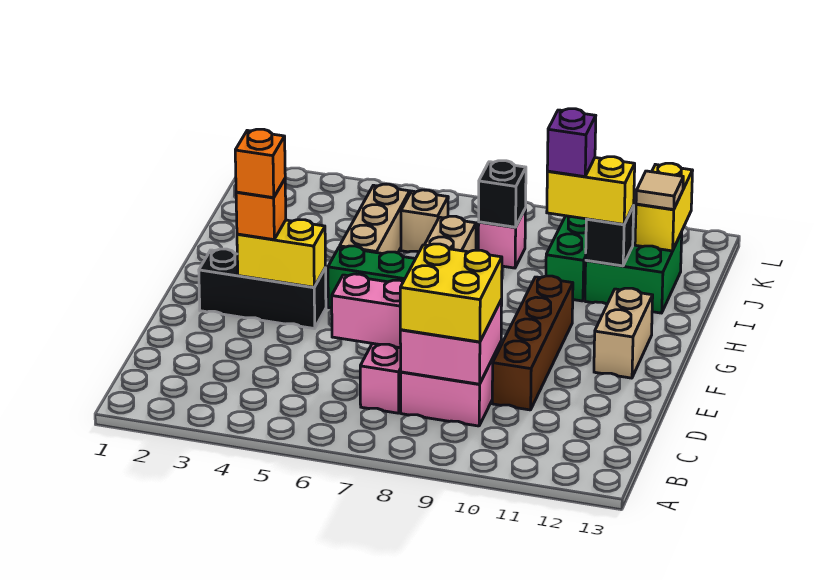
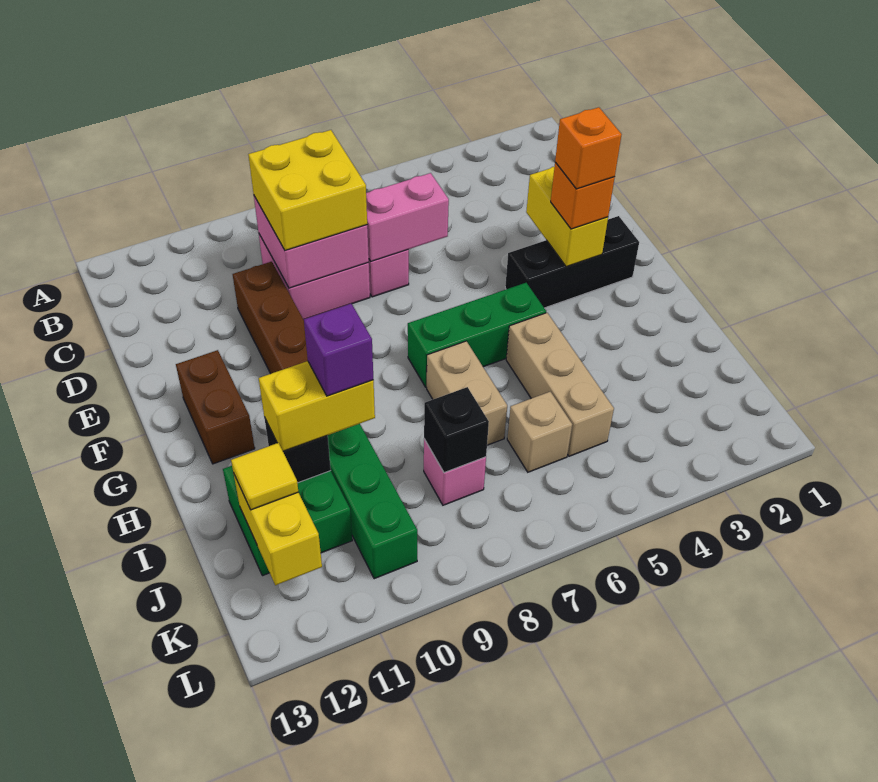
yellow brick F3:F4 level 2 -> yellow brick E3:F3 level 2
tan brick F12:G12 level 1 -> brown brick F12:G12 level 1
tan tile J12 level 3 -> yellow tile J12 level 3

